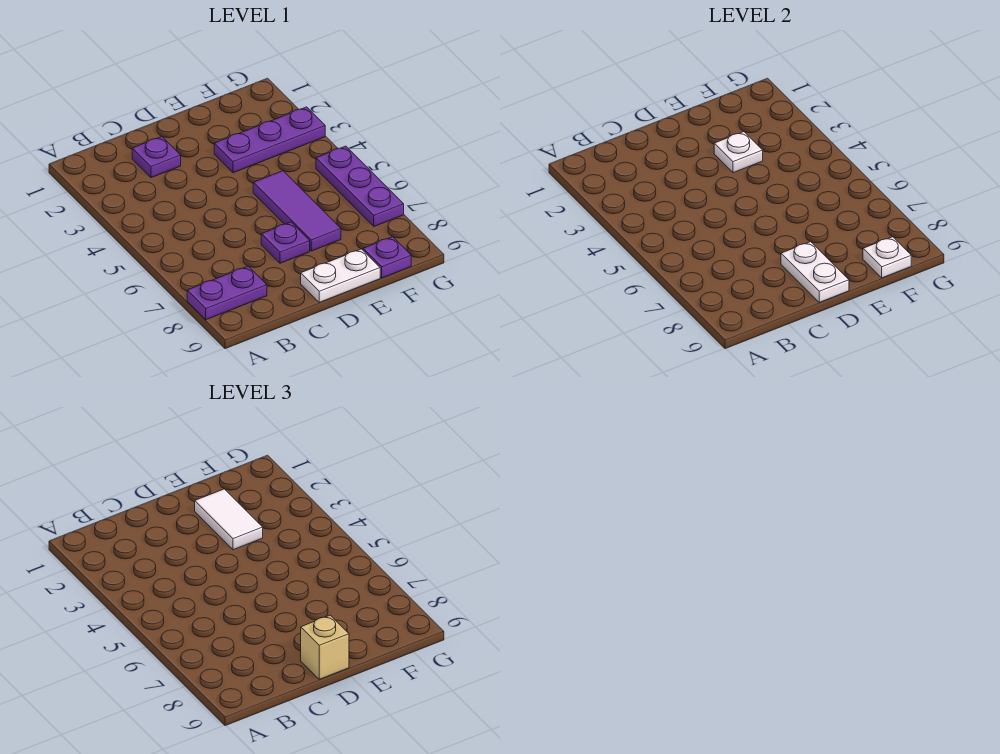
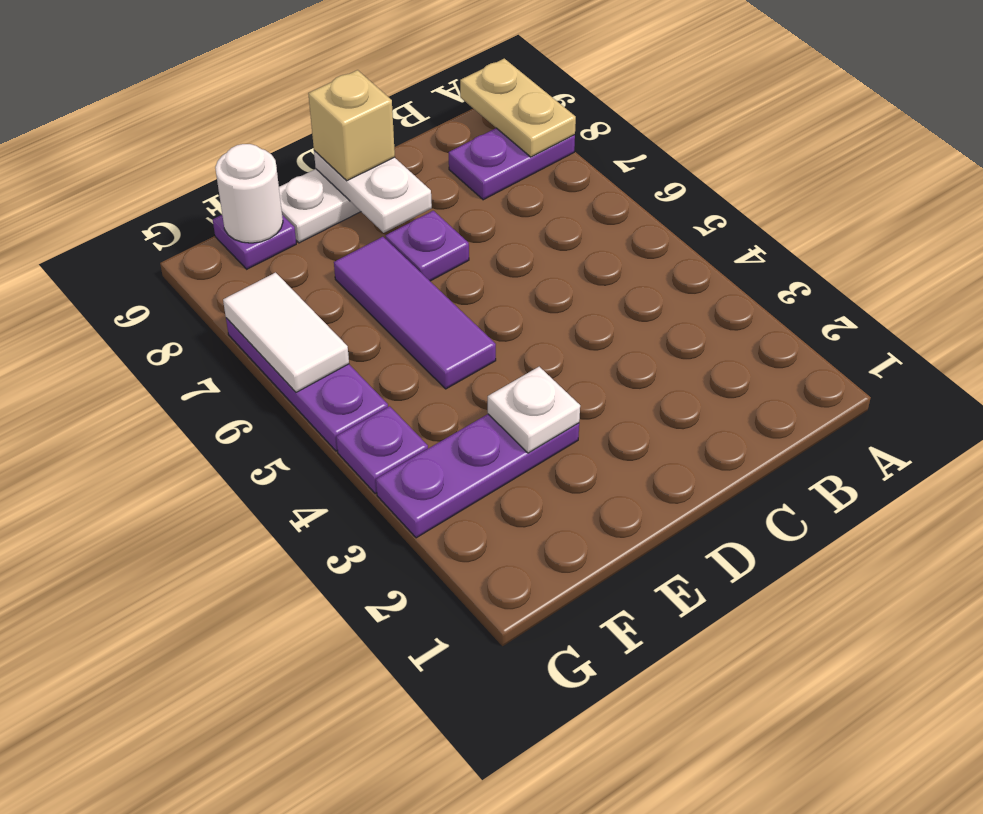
none -> tan plate A8:A9 level 2
purple plate C2 level 1 -> purple plate G4 level 1
white tile E2:E3 level 3 -> white tile G6:G7 level 2
white plate F9 level 2 -> white round brick F9 level 2

